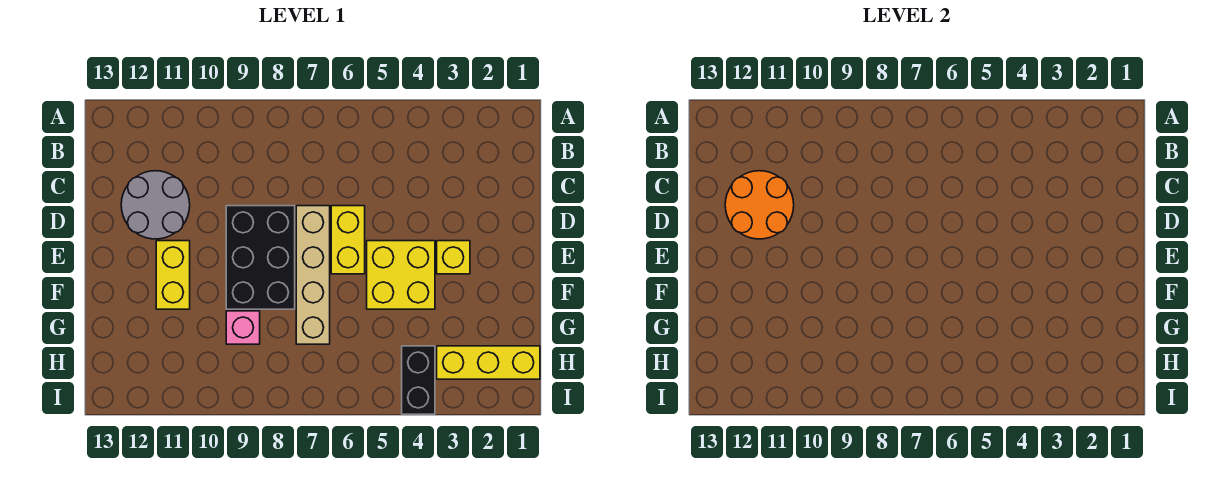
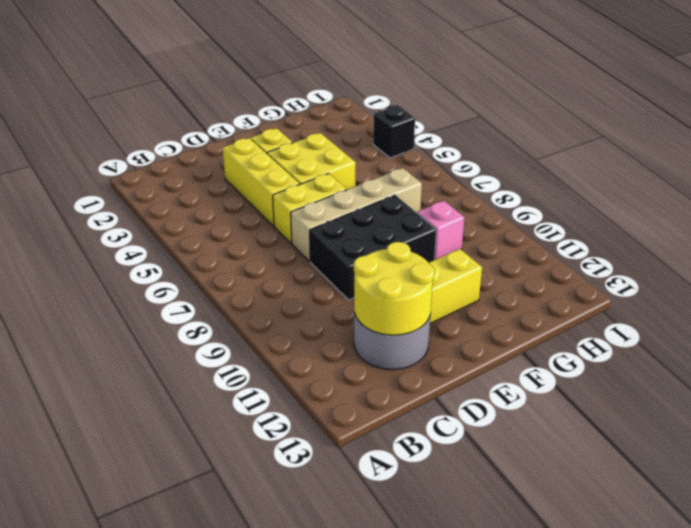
orange round brick C11:D12 level 2 -> yellow round brick C11:D12 level 2
yellow brick H1:H3 level 1 -> yellow brick D3:D5 level 1
black brick H4:I4 level 1 -> black brick I4 level 1

